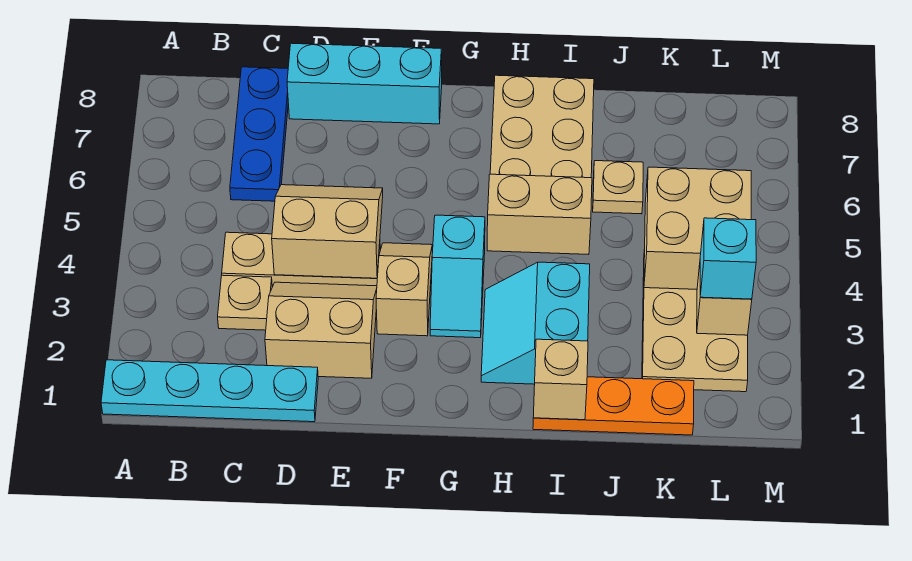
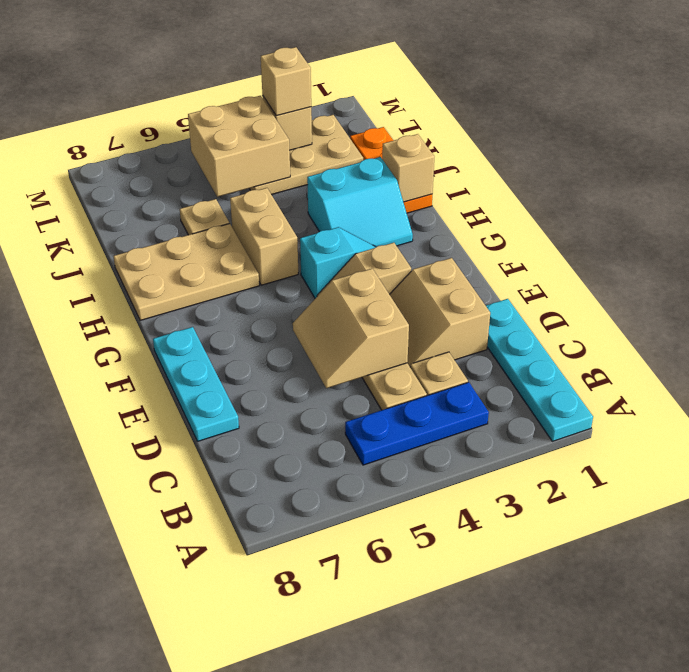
blue plate C6:C8 level 1 -> blue plate B3:B5 level 1
cyan brick D8:F8 level 1 -> cyan plate D8:F8 level 1
cyan brick L3 level 3 -> tan brick L3 level 3

